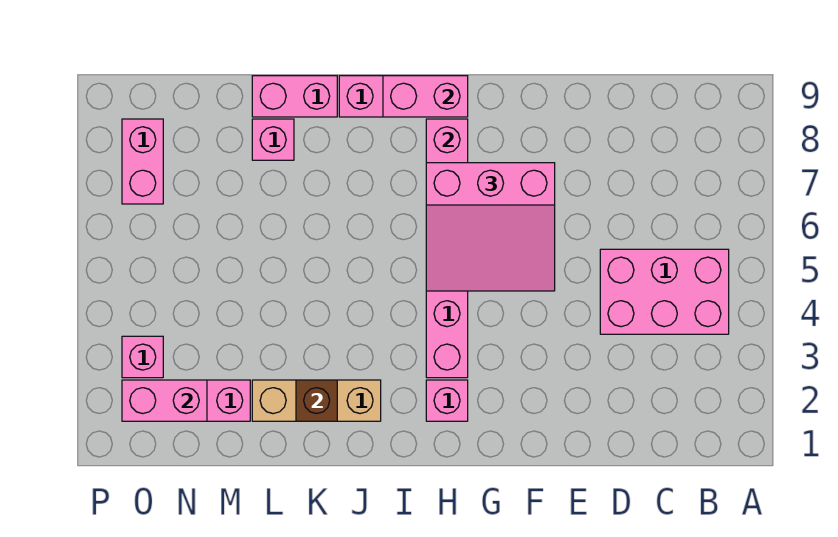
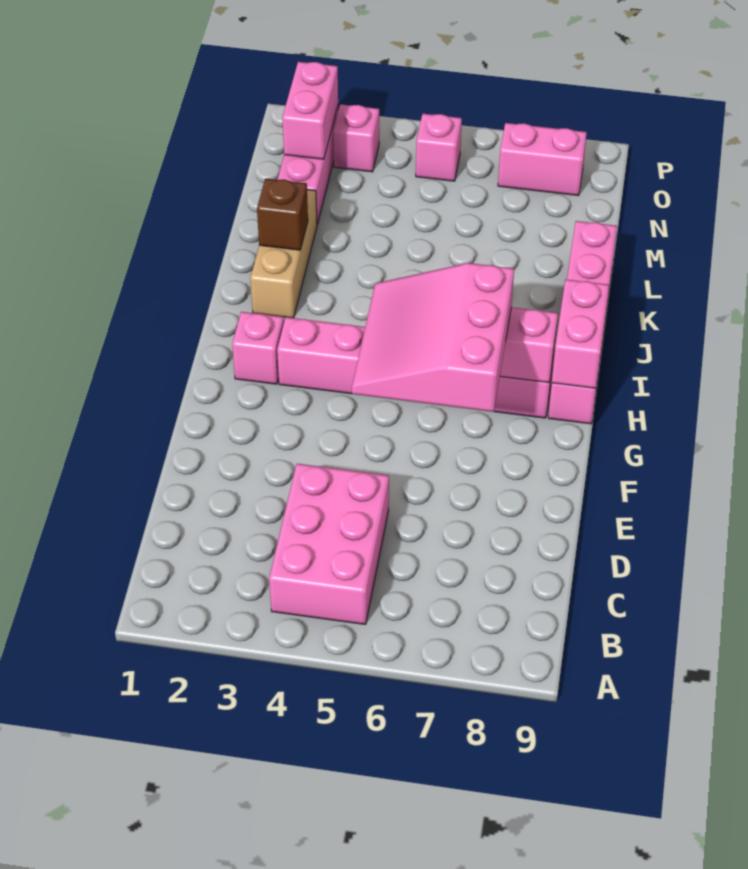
pink brick L8 level 1 -> pink brick O5 level 1

